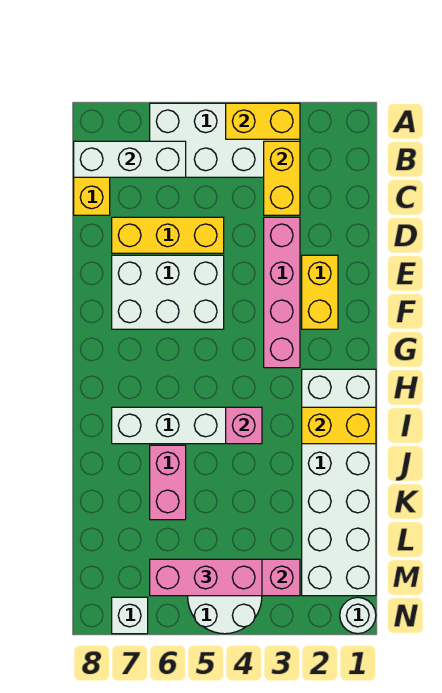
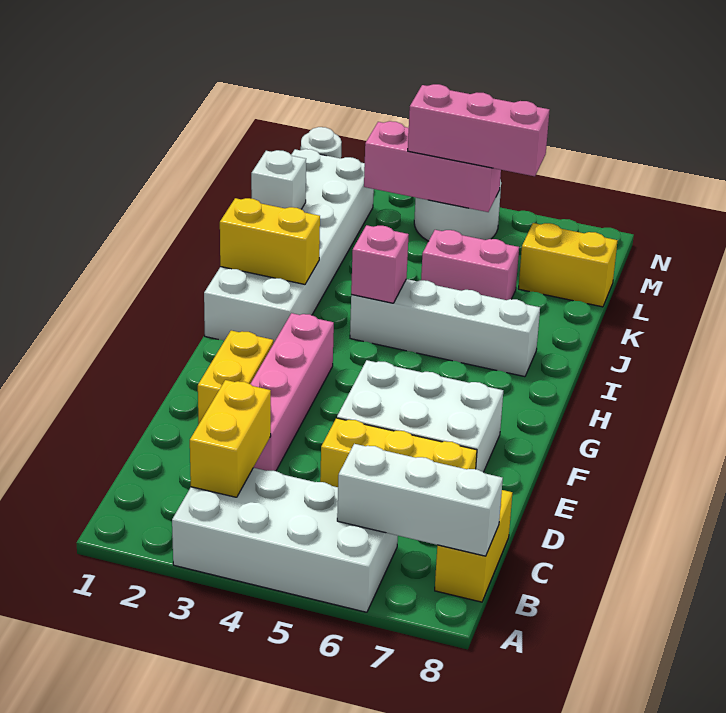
yellow brick A3:A4 level 2 -> yellow brick L7:L8 level 1
pink brick J6:K6 level 1 -> pink brick K5:K6 level 1
white brick N7 level 1 -> white brick K1 level 2

